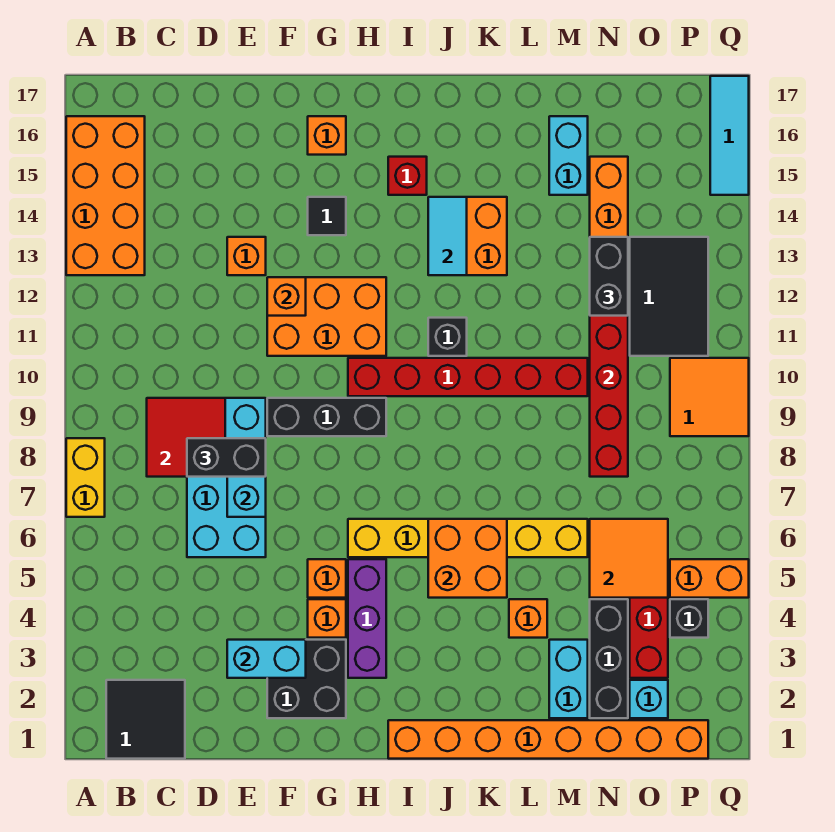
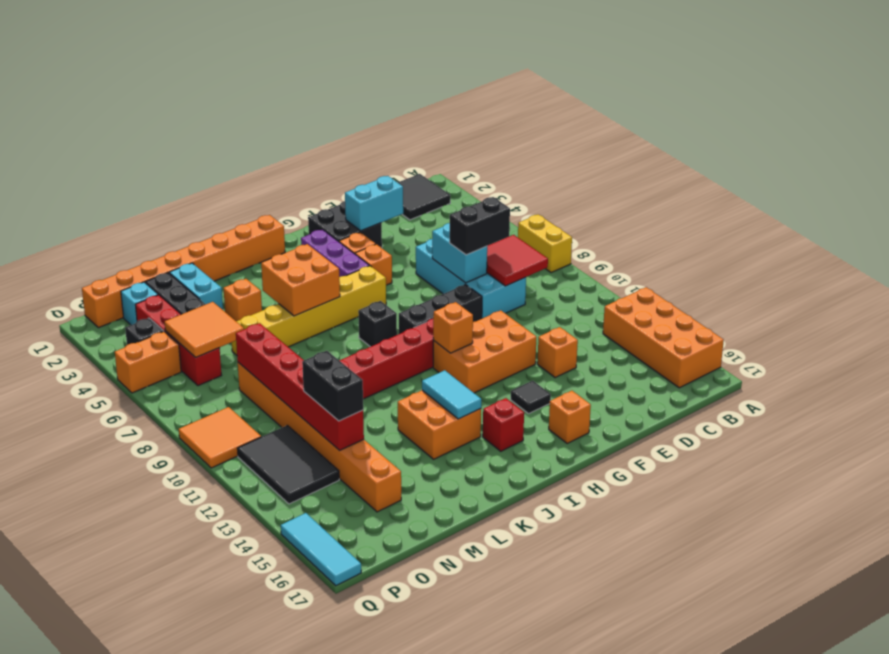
orange brick F12 level 2 -> orange brick H11 level 2
black brick J11 level 1 -> black brick I8 level 1
cyan brick M15:M16 level 1 -> none

